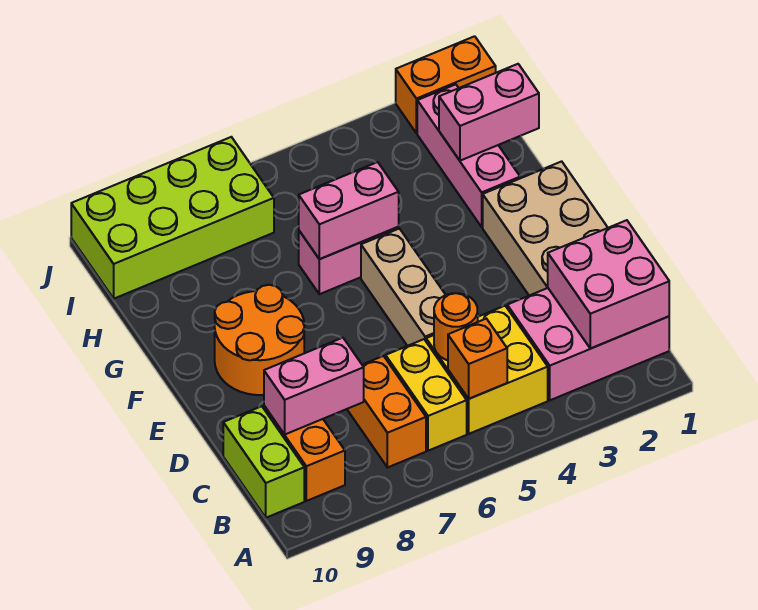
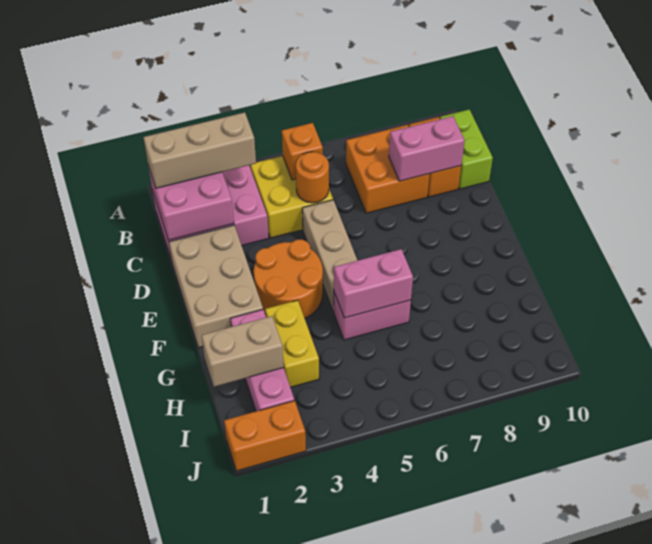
none -> tan brick B1:B3 level 3
yellow brick B6:C6 level 1 -> yellow brick G3:H3 level 1
orange brick B7:C7 level 1 -> orange brick B7:C8 level 1
orange round brick E8:F9 level 1 -> orange round brick E3:F4 level 1
pink brick H1:H2 level 2 -> tan brick H1:H2 level 2
lime brick I7:J10 level 1 -> none

